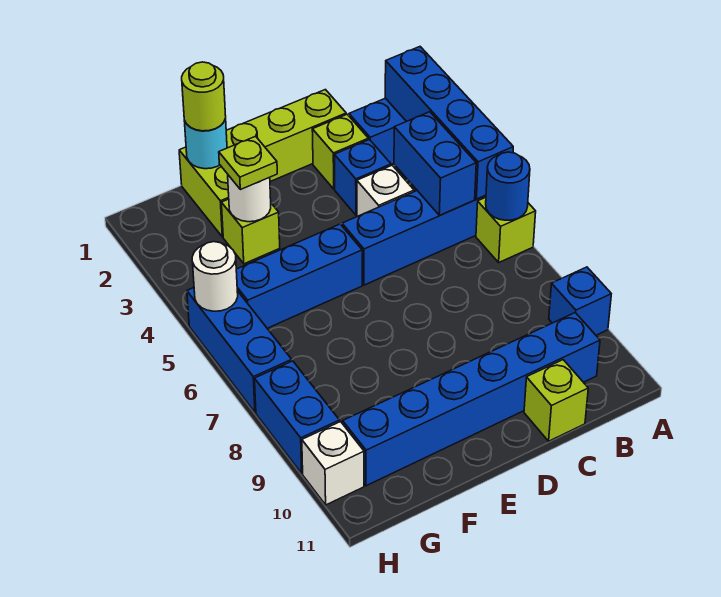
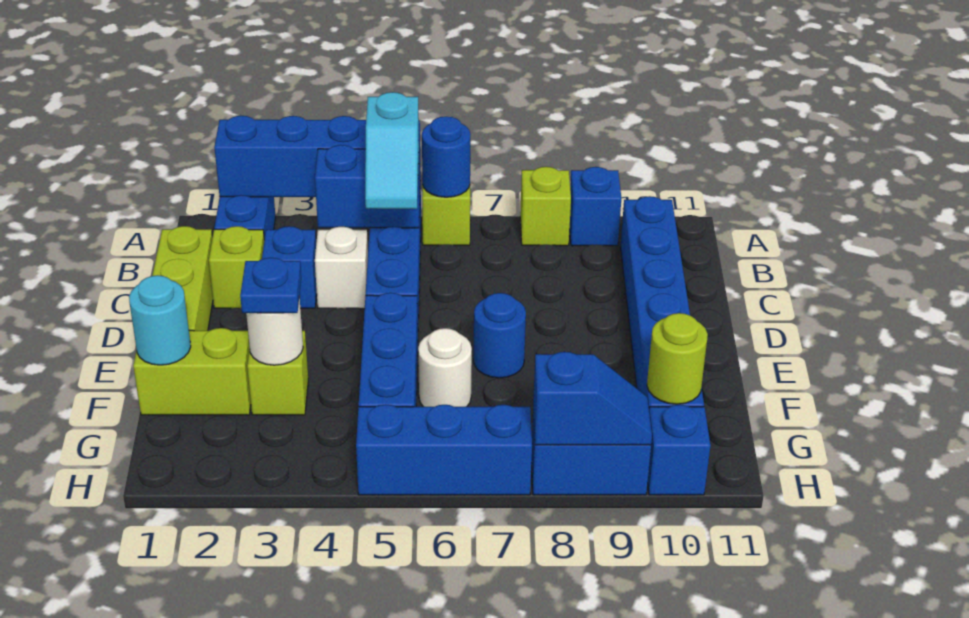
none -> cyan slope B5:C5 level 3 top B
lime brick C11 level 1 -> lime brick A8 level 1
none -> blue round brick E7 level 1
lime round brick F1 level 3 -> lime round brick G10 level 2
lime plate F3 level 3 -> blue plate F3 level 3
white round brick H5 level 2 -> white round brick F6 level 1
none -> blue slope H8:H9 level 2 top 8
white brick H10 level 1 -> blue brick H10 level 1

